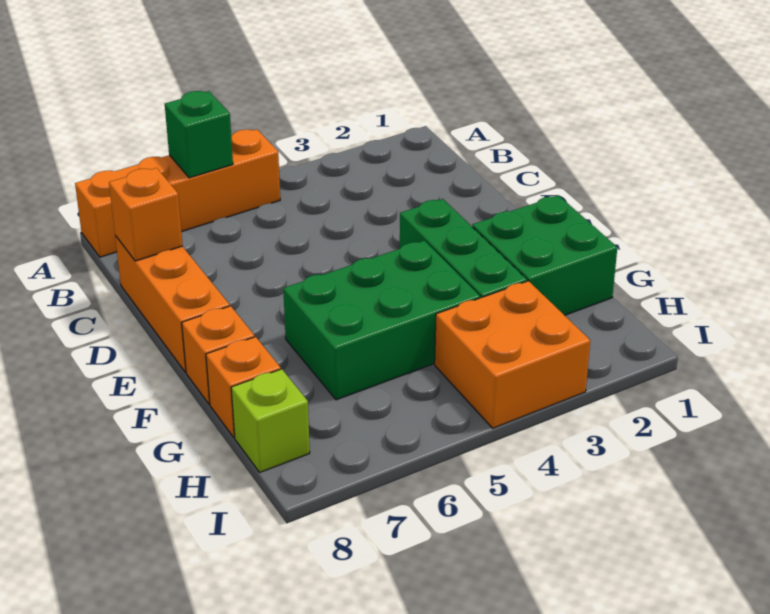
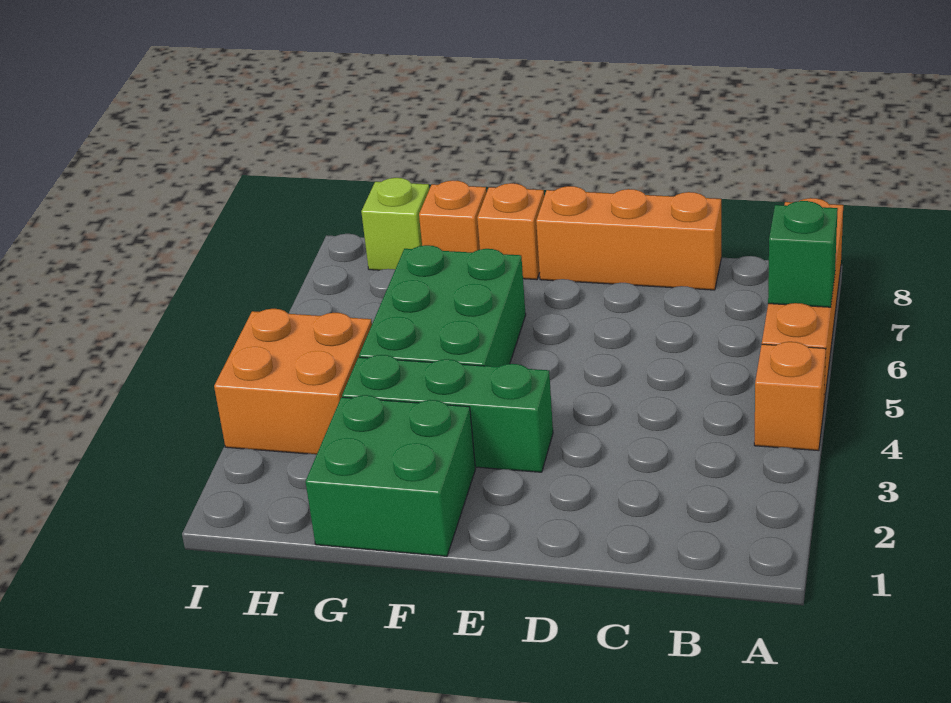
orange brick C8 level 2 -> orange brick A4 level 1

